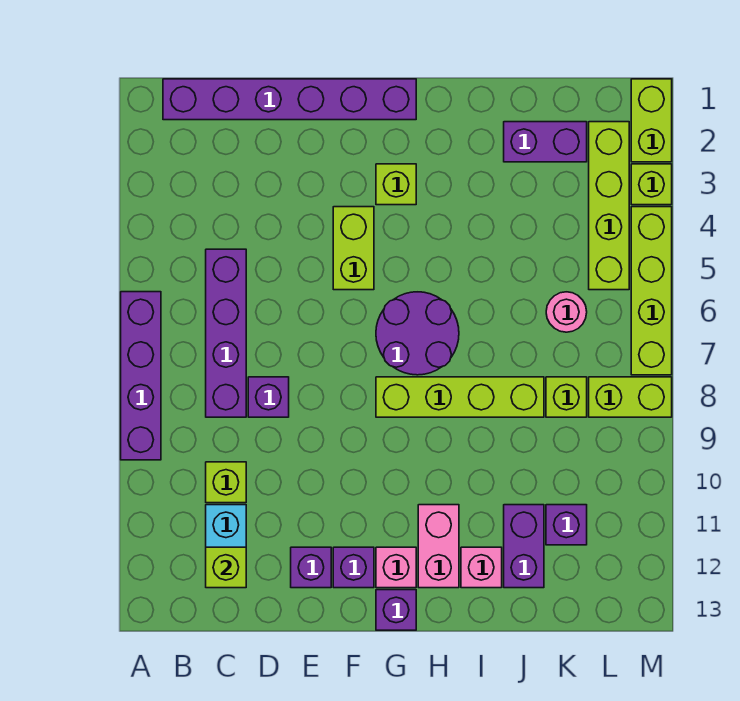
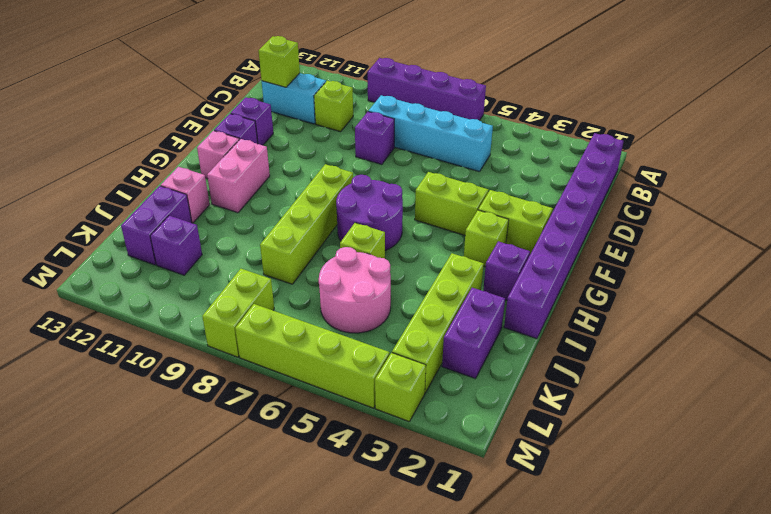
purple brick B1:G1 level 1 -> purple brick B1:I1 level 1
purple brick C5:C8 level 1 -> cyan brick C5:C8 level 1
purple brick G13 level 1 -> purple brick H2 level 1
pink brick H11:H12 level 1 -> pink brick G11:H11 level 1
purple brick J11:J12 level 1 -> purple brick J12:K12 level 1
pink round brick K6 level 1 -> pink round brick J5:K6 level 1
lime brick K8 level 1 -> lime brick I6 level 1
lime brick L2:L5 level 1 -> lime brick I3:L3 level 1
lime brick M1:M2 level 1 -> lime brick F2:F3 level 1

